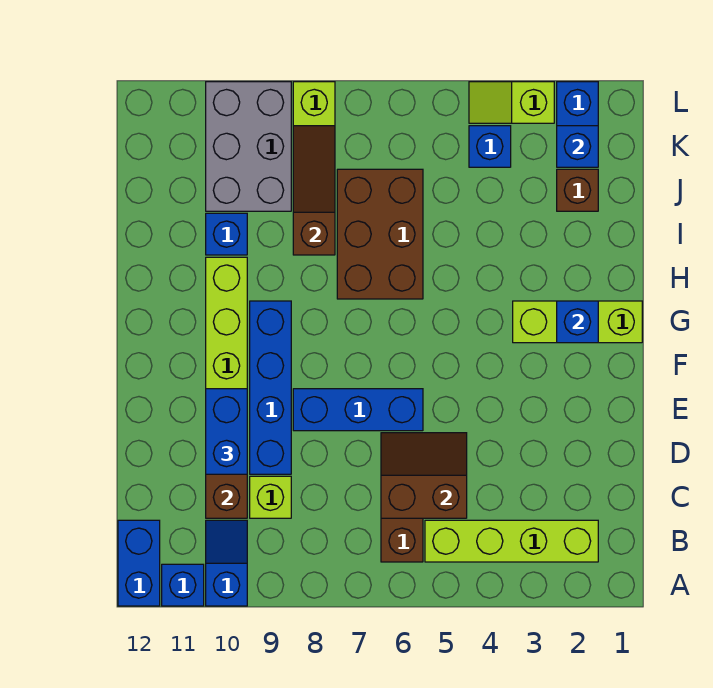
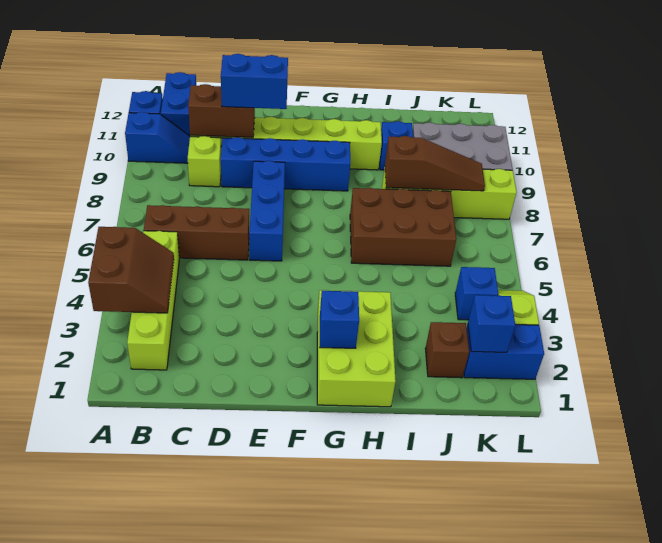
blue brick A12:B12 level 1 -> blue brick B11:B12 level 1
brown slope C5:D6 level 2 top C -> brown slope A3:B4 level 2 top A
lime brick G1:G3 level 1 -> lime brick G1:H3 level 1

